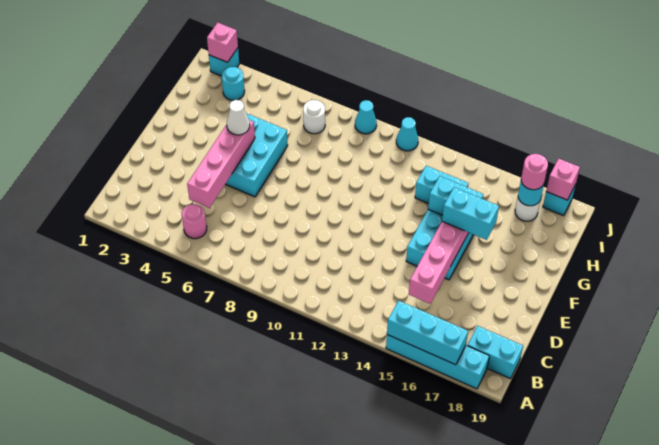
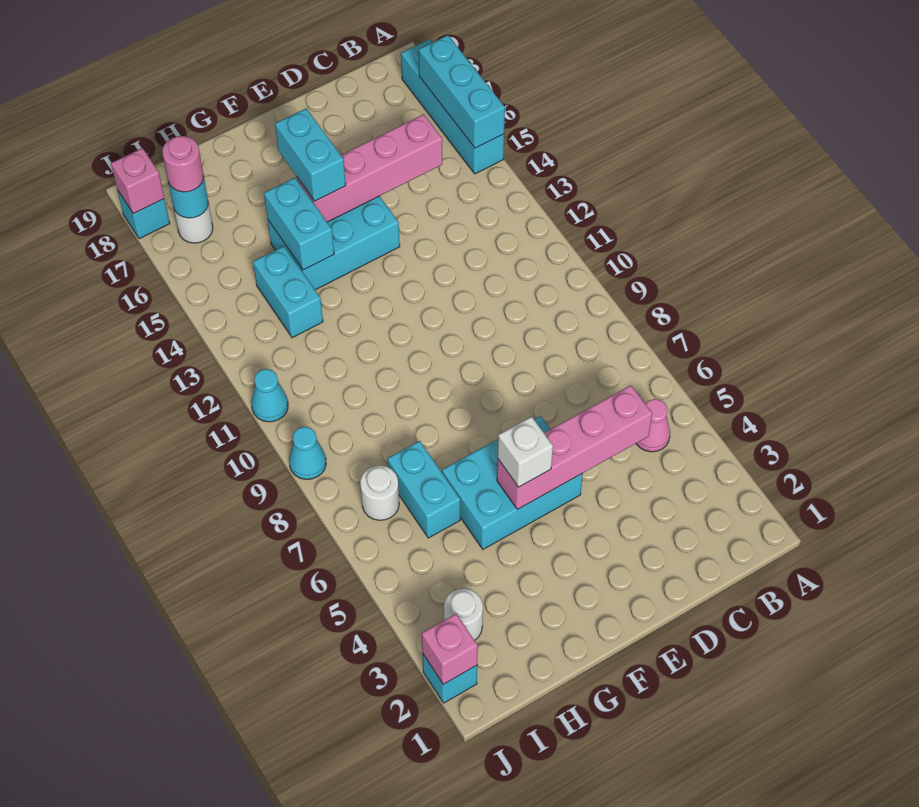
pink round brick B5 level 1 -> pink cone B5 level 1
cyan brick B18:B19 level 1 -> cyan brick H6:H7 level 1
white cone F5 level 3 -> white brick F5 level 3
cyan round brick I3 level 1 -> white round brick I3 level 1

